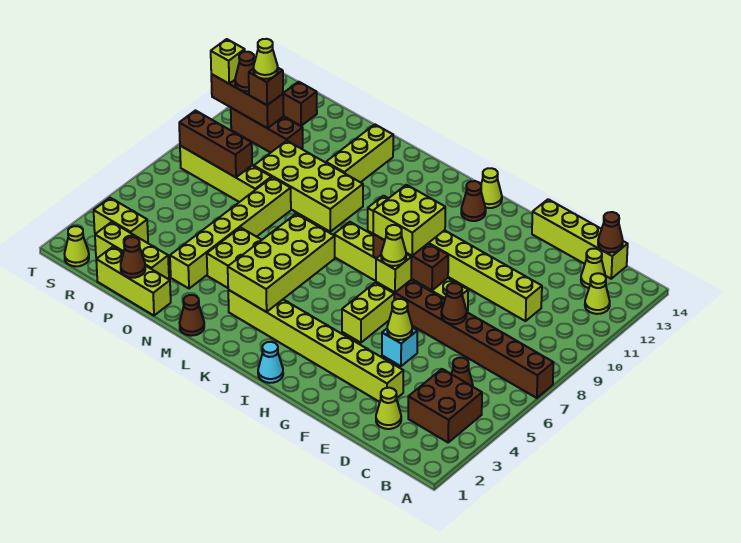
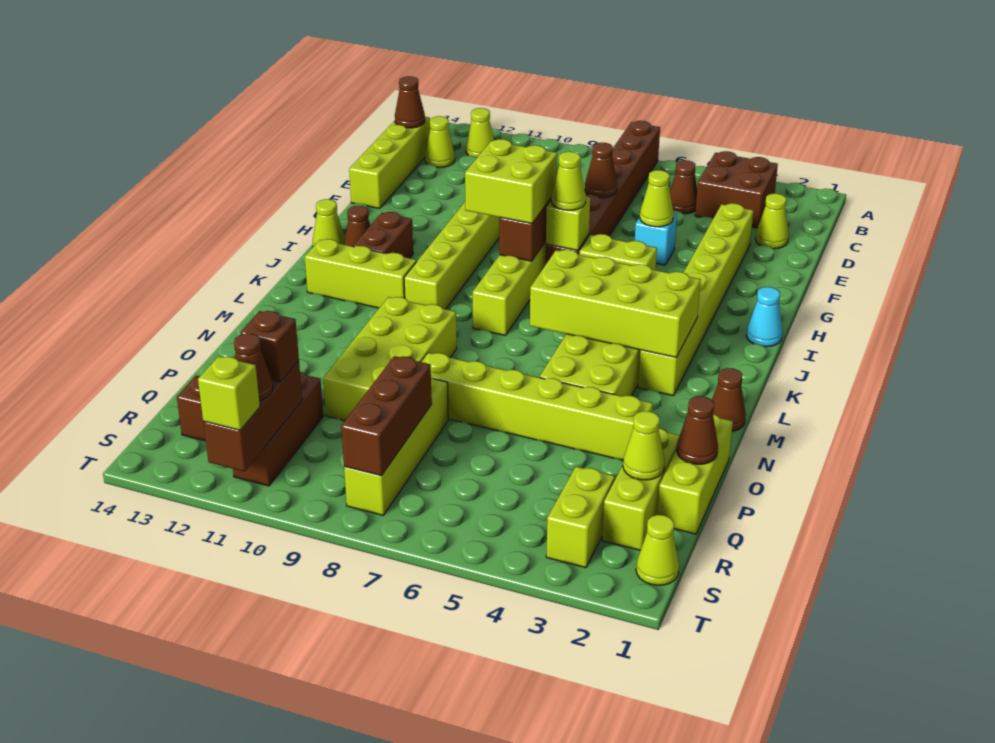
none -> brown brick I12:J12 level 1
lime brick N11:N13 level 1 -> lime brick K11:K13 level 1
lime cone R11 level 4 -> lime cone Q2 level 2

